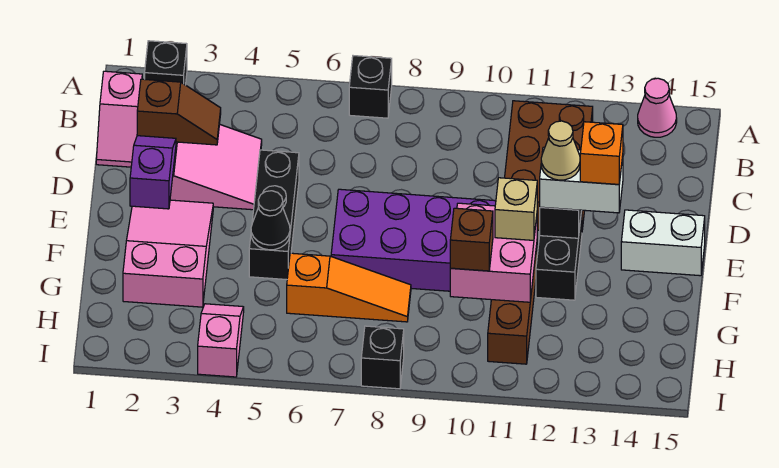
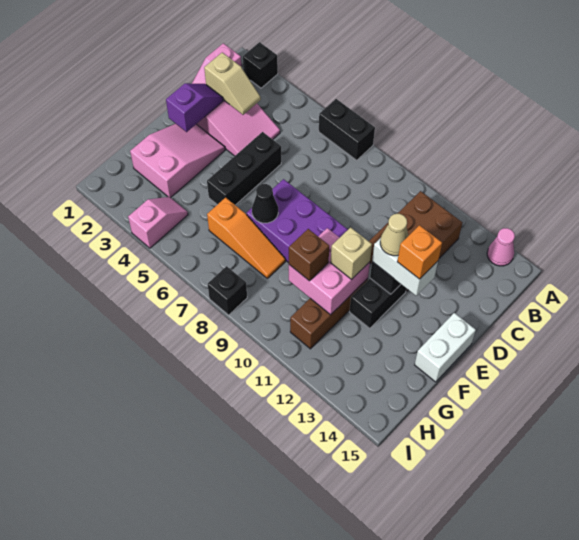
black brick A7 level 1 -> black brick A6:A7 level 1
brown slope C2:C3 level 2 top 2 -> tan slope C2:C3 level 2 top 2
white brick E14:E15 level 1 -> white brick E15:F15 level 1
black cone F5 level 2 -> black cone F7 level 2

